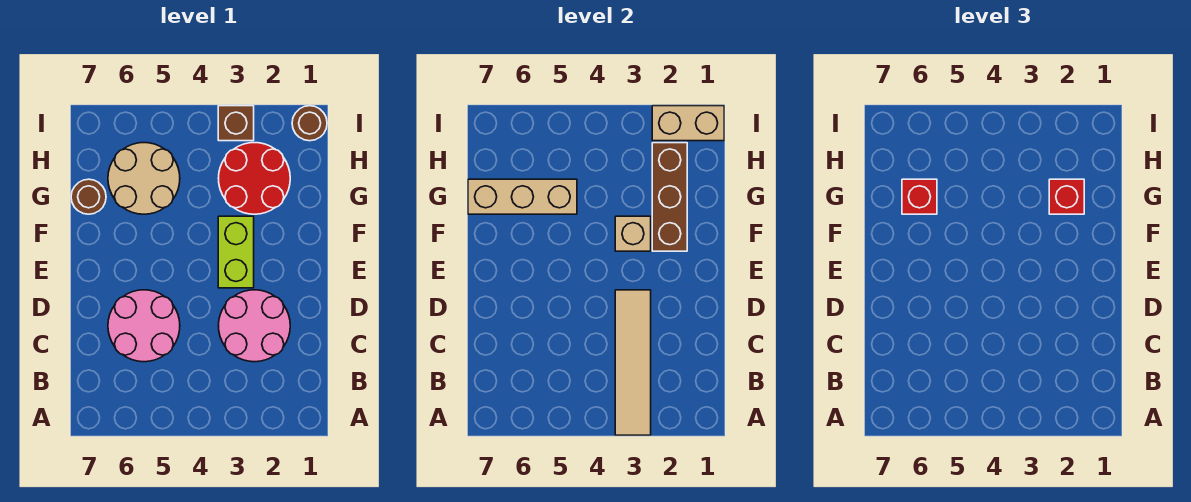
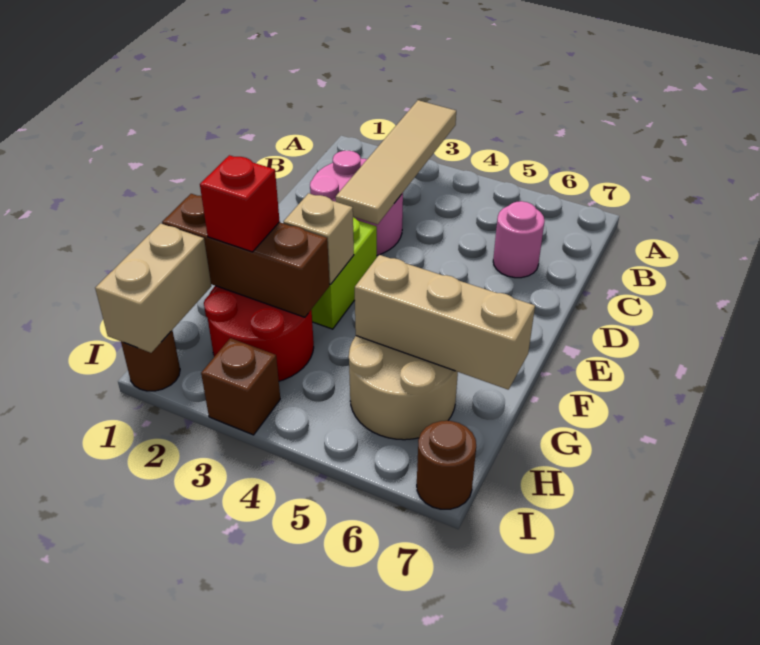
pink round brick C5:D6 level 1 -> pink round brick C6 level 1
brown brick F2:H2 level 2 -> brown brick G1:G3 level 2
red brick G6 level 3 -> none
brown round brick G7 level 1 -> brown round brick I7 level 1
tan brick I1:I2 level 2 -> tan brick H1:I1 level 2

